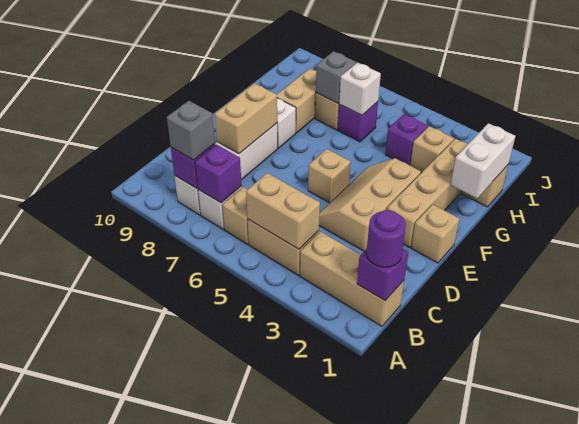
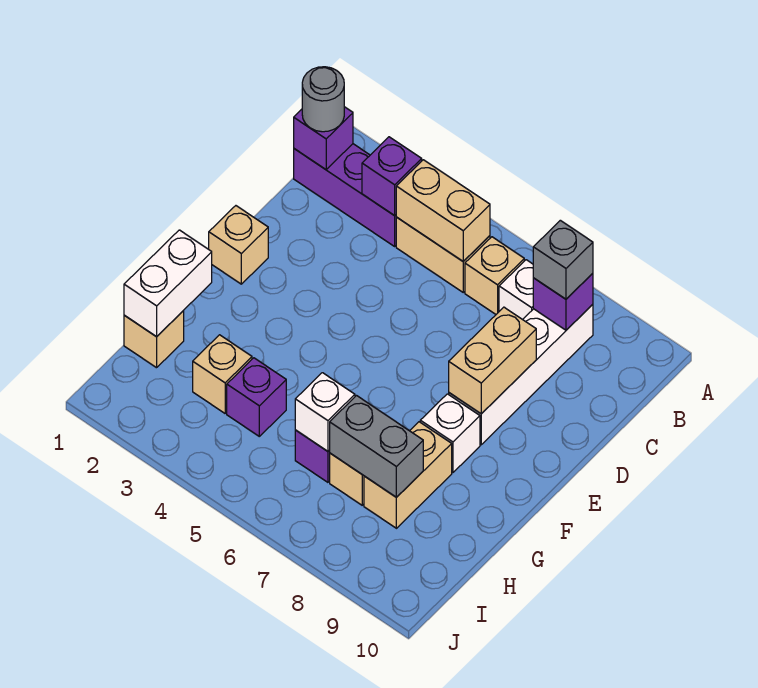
tan brick B1:B3 level 1 -> purple brick B1:B3 level 1
purple round brick B1 level 3 -> grey round brick B1 level 3
purple brick B7 level 2 -> purple brick B3 level 2
tan slope D3:F4 level 1 top 3 -> none
tan brick E2:H2 level 1 -> none
tan brick E5 level 1 -> none
grey brick H7 level 2 -> grey brick H7:H8 level 2

